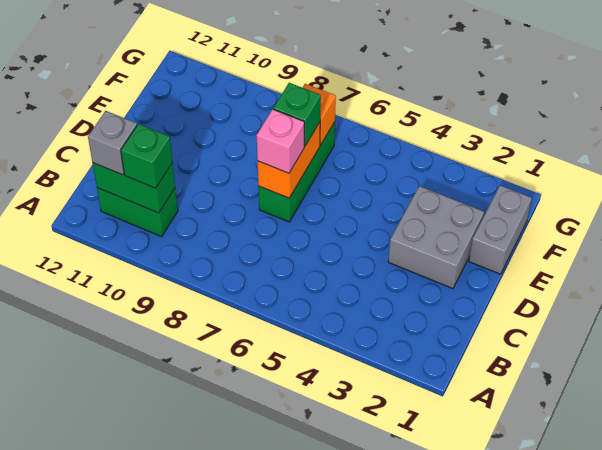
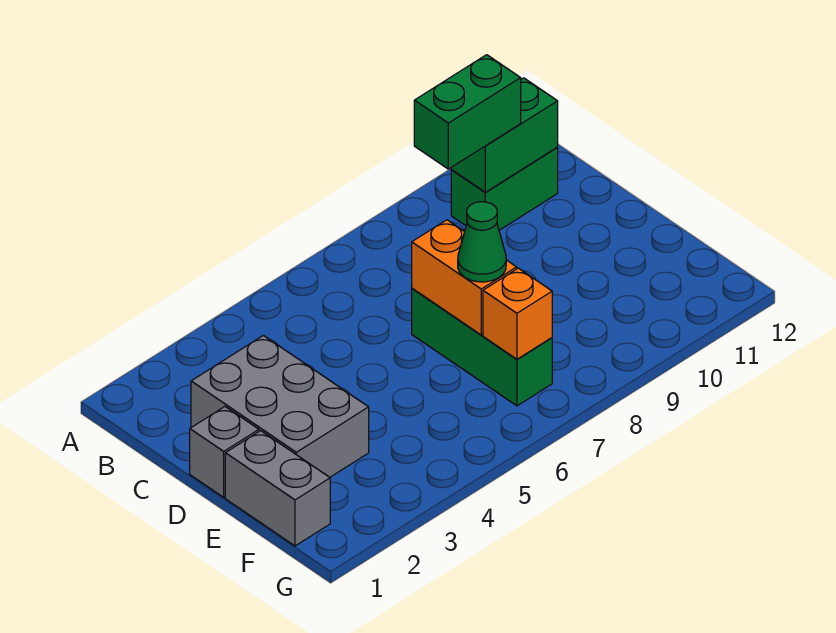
green brick B10 level 3 -> green brick B9:B10 level 3
grey brick B11 level 3 -> grey brick D1 level 1
grey brick D2:E3 level 1 -> grey brick C2:E3 level 1
pink brick D7 level 3 -> none
green brick E7 level 3 -> green cone E7 level 3

